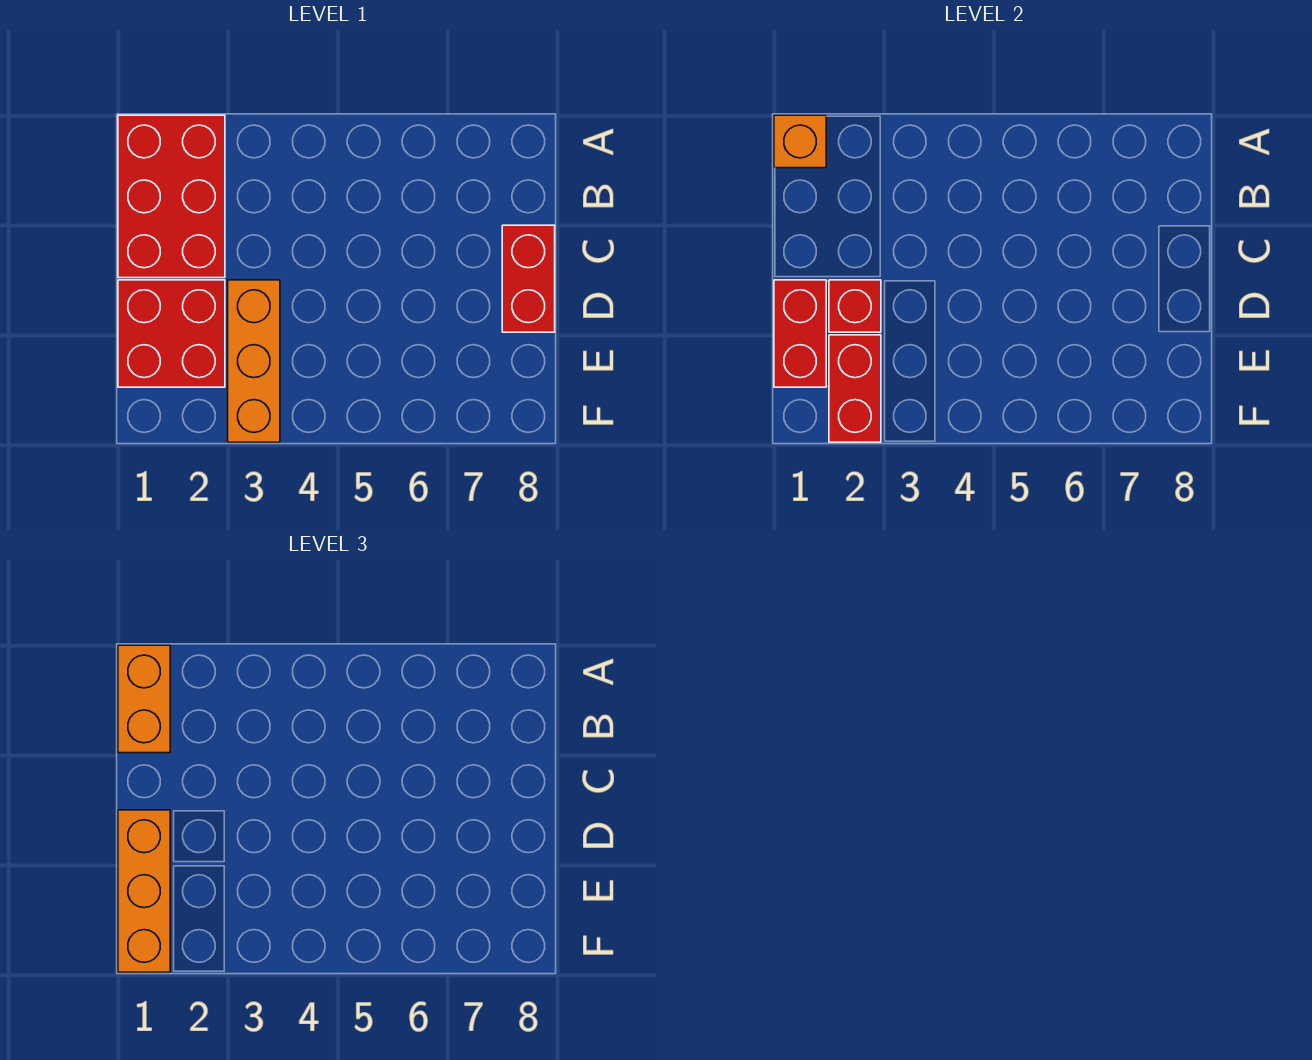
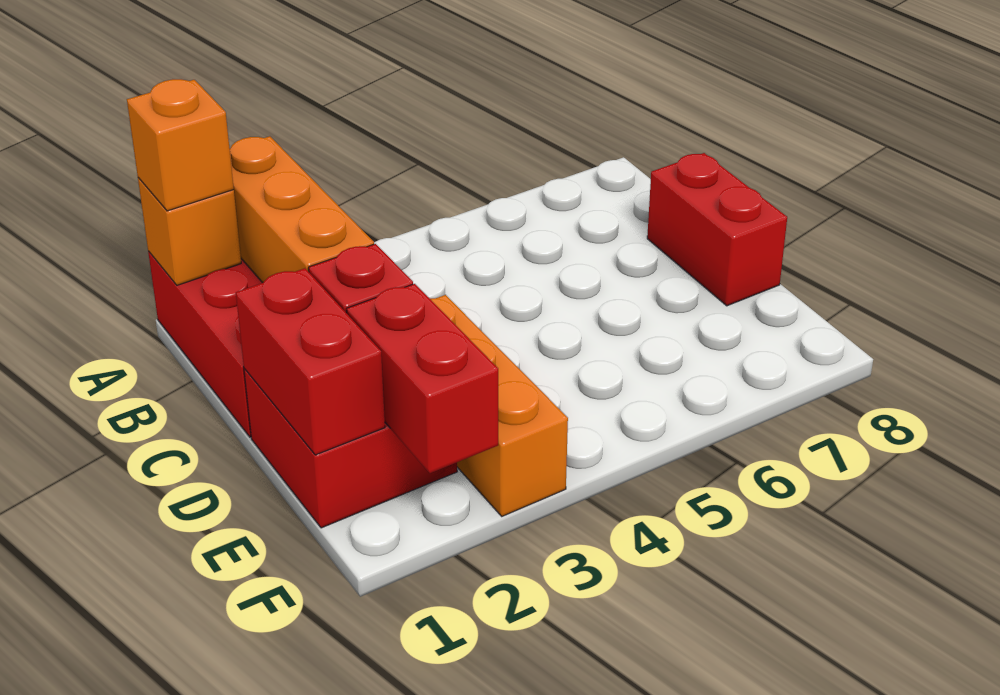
orange brick A1:B1 level 3 -> orange brick A1 level 3
orange brick D1:F1 level 3 -> orange brick A2:C2 level 2

